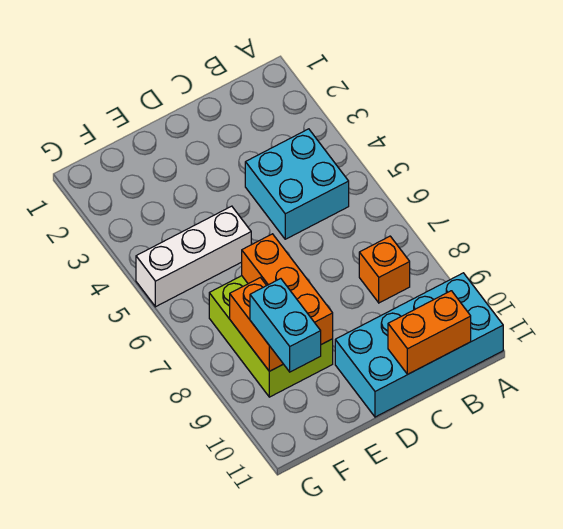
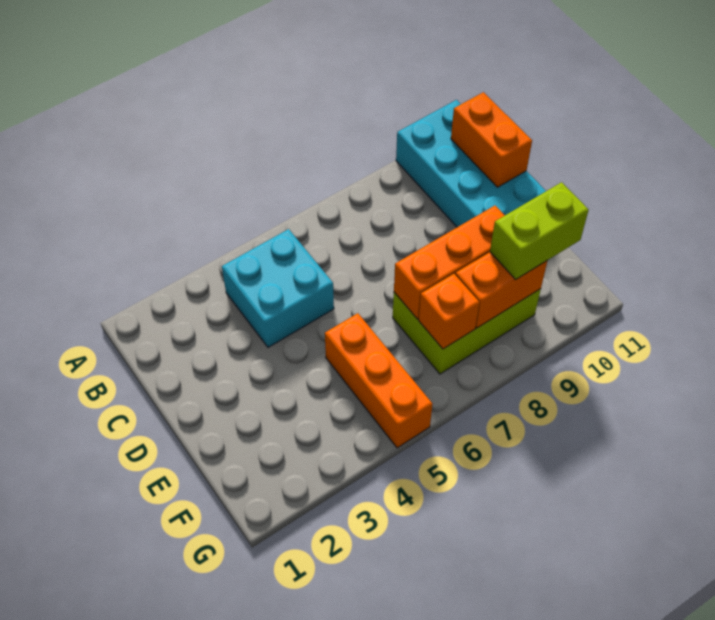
orange brick B8 level 1 -> orange brick F7 level 2
white brick E5:G5 level 1 -> orange brick E5:G5 level 1
cyan brick F9:F10 level 3 -> lime brick F9:F10 level 3

